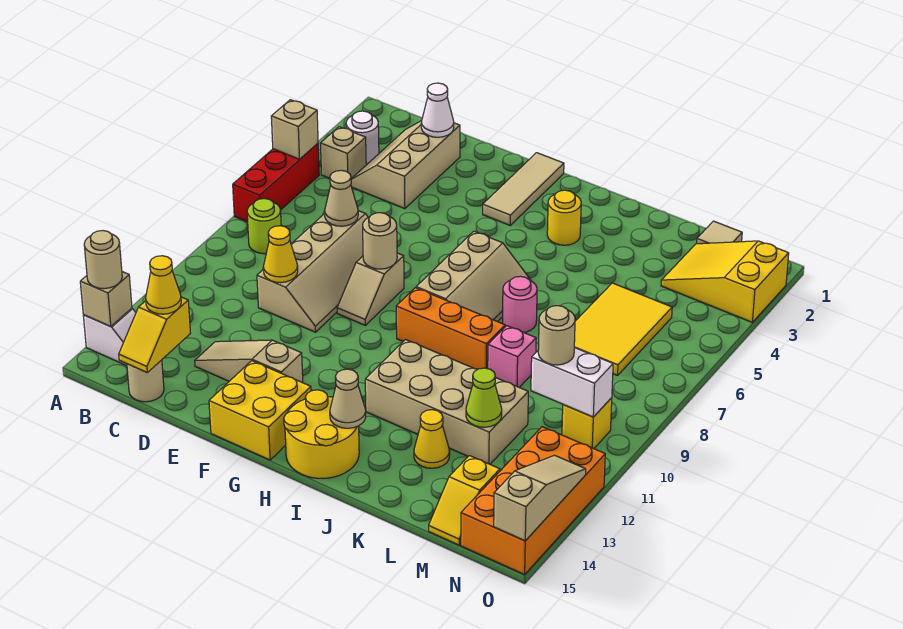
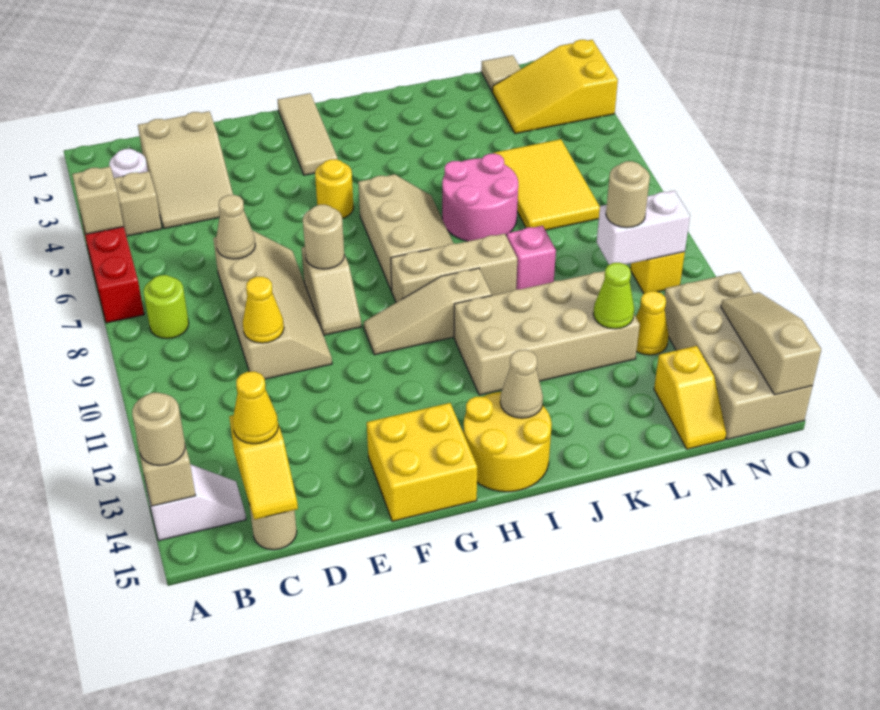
tan slope C2:D4 level 1 top D -> tan slope C2:D4 level 1 top 2
white cone D2 level 2 -> none
tan slope D13:F13 level 1 top F -> tan slope G10:I10 level 1 top I
orange brick H9:J9 level 1 -> tan brick H9:J9 level 1
yellow round brick I3 level 1 -> yellow round brick G5 level 1
pink round brick J7 level 1 -> pink round brick J6:K7 level 1
yellow cone K13 level 1 -> yellow cone M12 level 1
orange brick N12:O15 level 1 -> tan brick N12:O15 level 1

